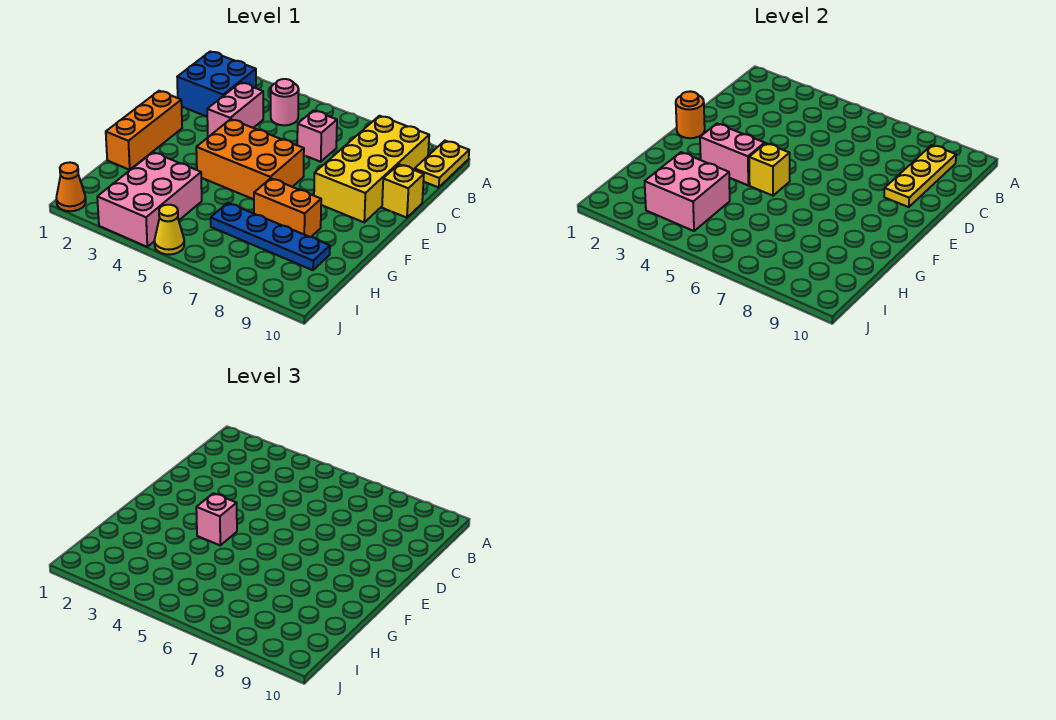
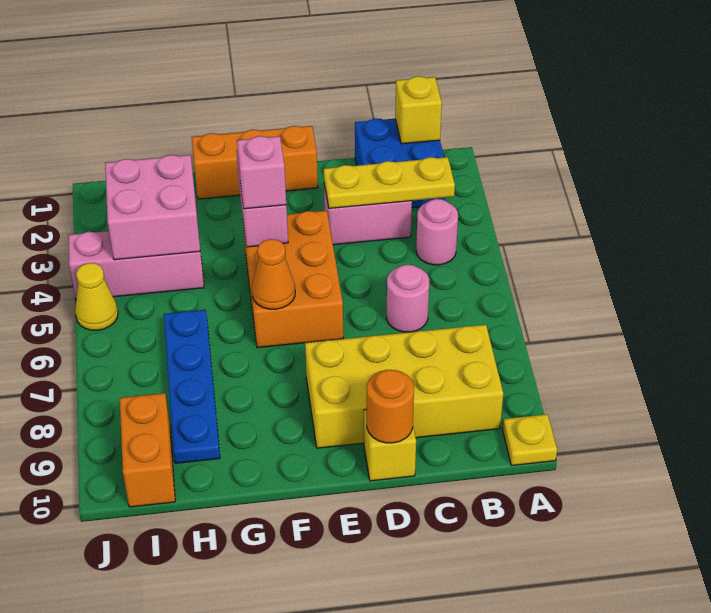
yellow plate A10:B10 level 1 -> yellow plate A10 level 1
yellow plate B9:D9 level 2 -> yellow plate B3:D3 level 2
pink brick C6 level 1 -> pink round brick C6 level 1
orange round brick E1 level 2 -> orange round brick D10 level 2
yellow brick F5 level 2 -> yellow brick B1 level 2
orange brick G7:G8 level 1 -> orange brick I9:I10 level 1
pink brick H3:J4 level 1 -> pink brick H4:J4 level 1
orange cone J1 level 1 -> orange cone F6 level 2

